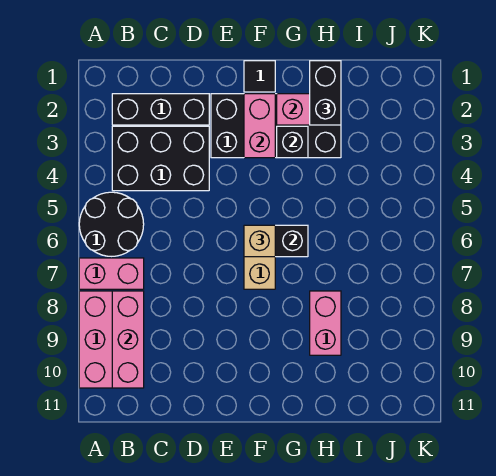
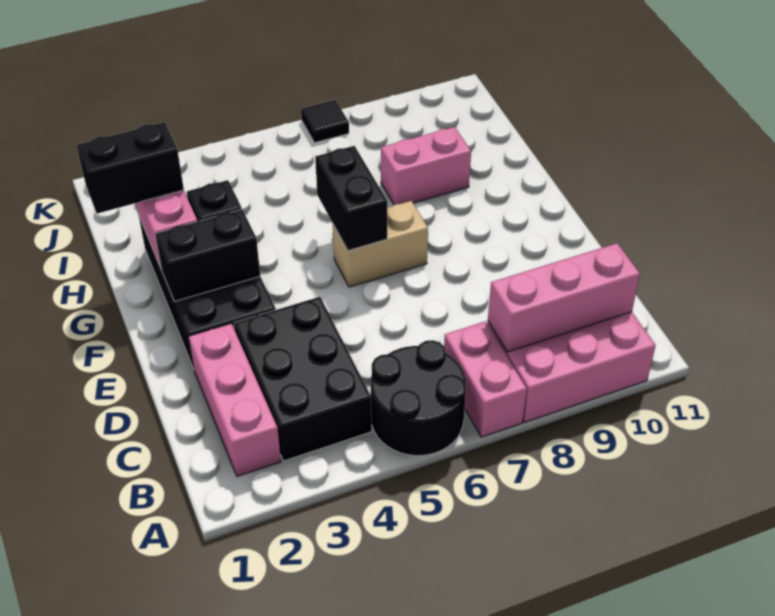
black brick B2:D2 level 1 -> pink brick B2:D2 level 1
black tile F1 level 1 -> black tile K7 level 1
pink brick F2:F3 level 2 -> black brick F2:F3 level 2
tan brick F6 level 3 -> none

